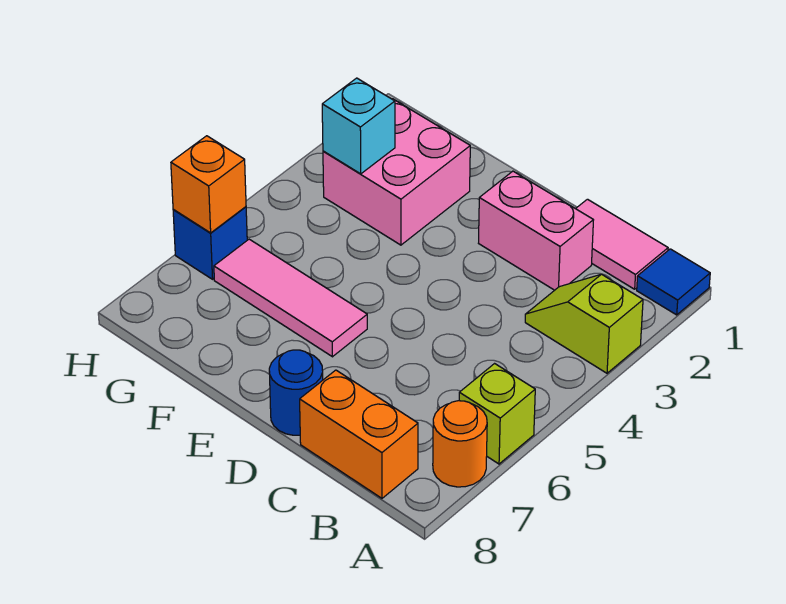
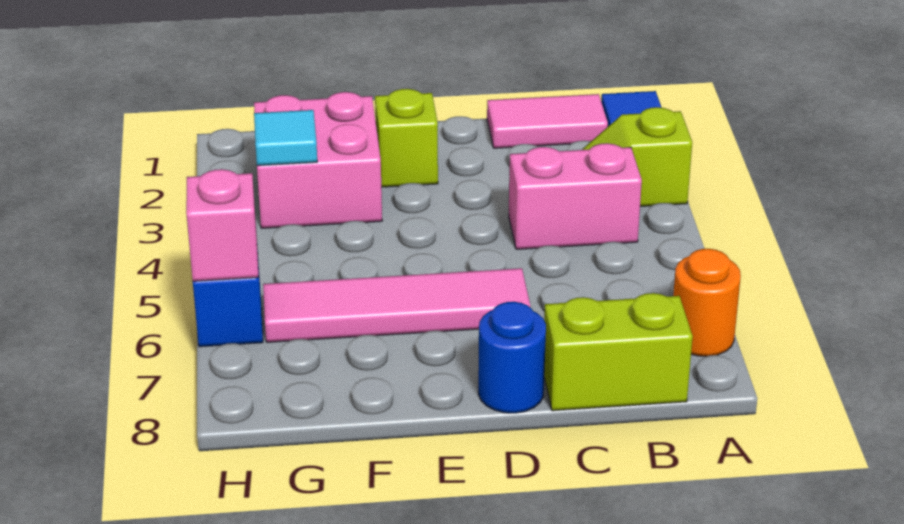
lime brick A6 level 1 -> lime brick E2 level 1
orange brick B8:C8 level 1 -> lime brick B8:C8 level 1
pink brick C2:D2 level 1 -> pink brick B4:C4 level 1
pink tile E6:G6 level 1 -> pink tile D6:G6 level 1
cyan brick G3 level 2 -> cyan tile G3 level 2
orange brick H6 level 2 -> pink brick H6 level 2

